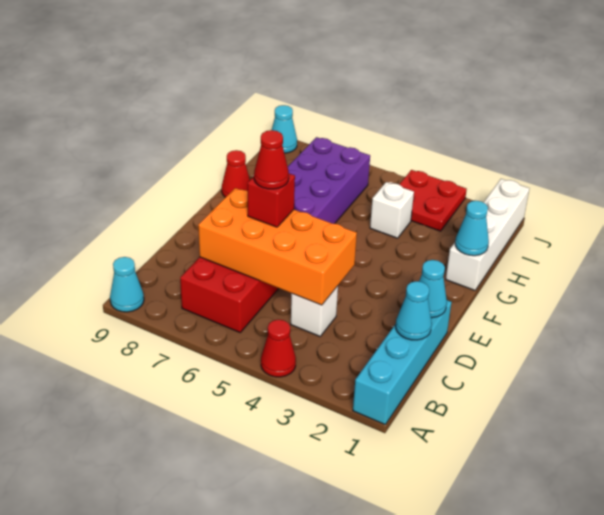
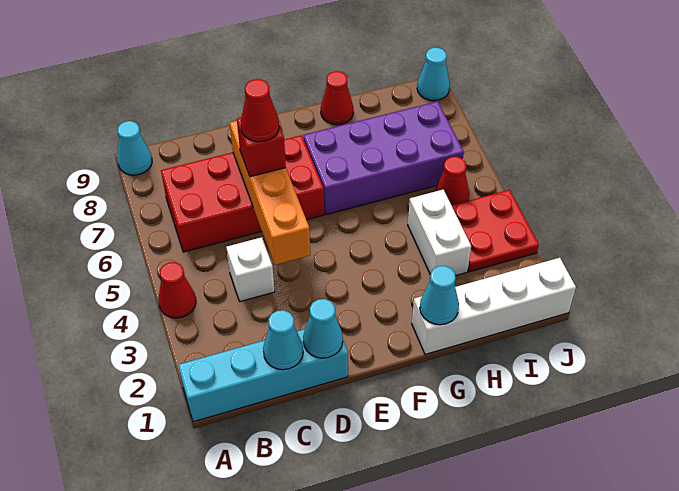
orange brick C4:D7 level 2 -> orange brick D4:D7 level 2
white brick H4 level 1 -> white brick H3:H4 level 1
none -> red cone I5 level 1

